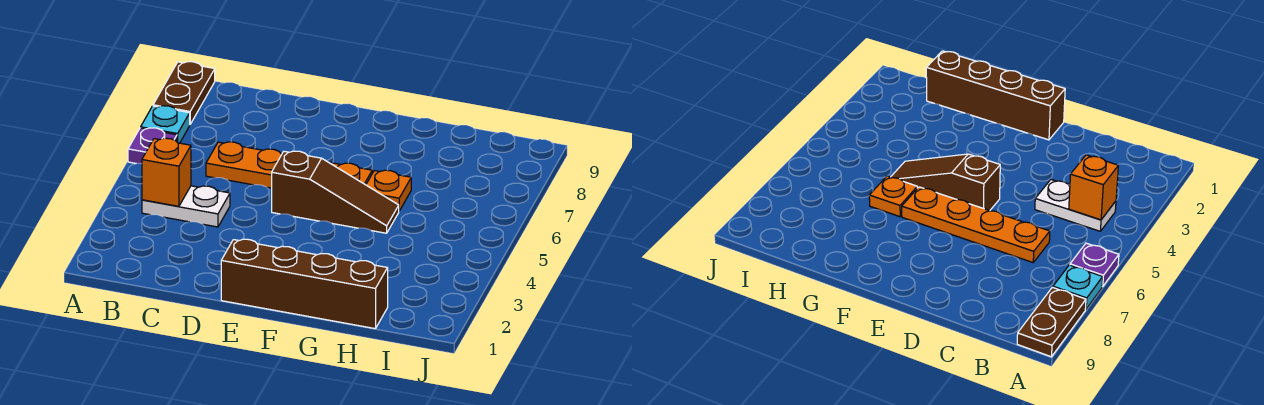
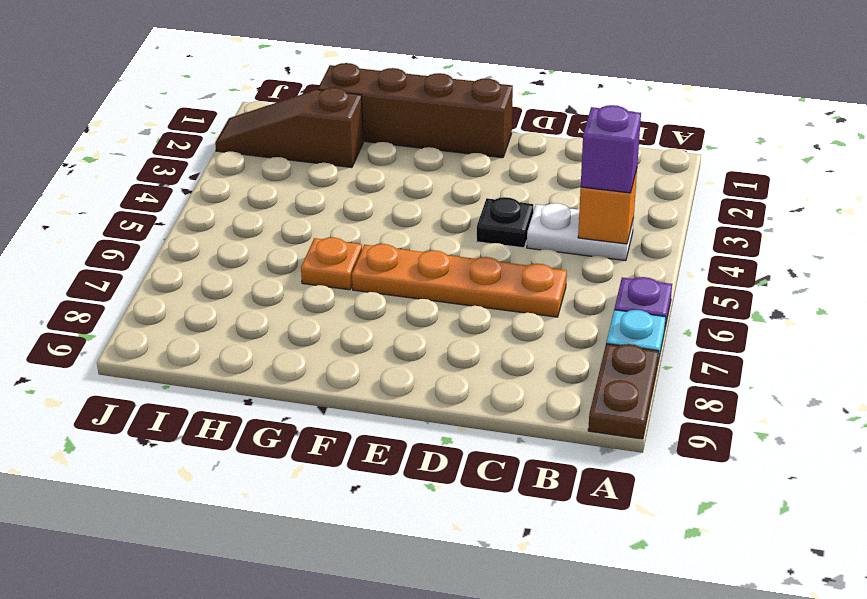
none -> purple brick B4 level 3
none -> black plate D4 level 1
brown slope E5:G5 level 1 top E -> brown slope H2:J2 level 1 top H

